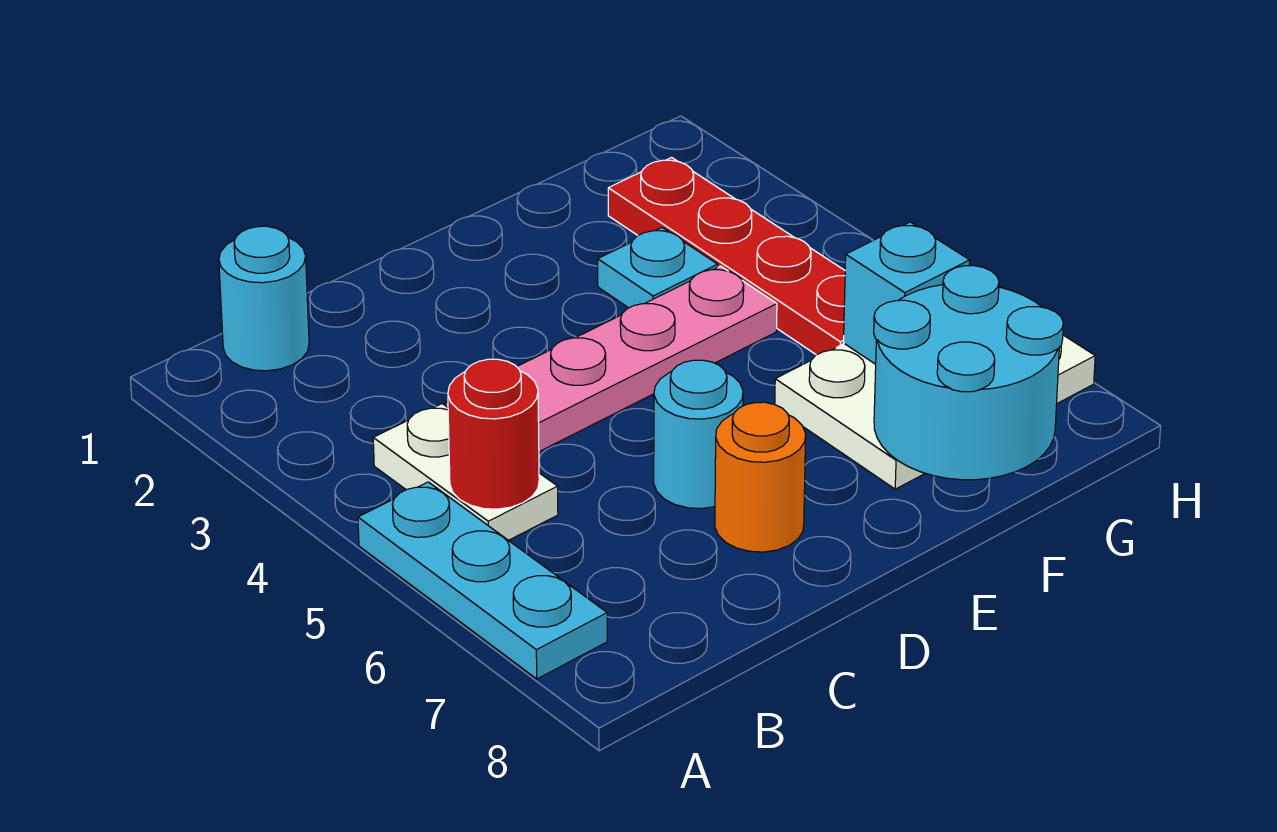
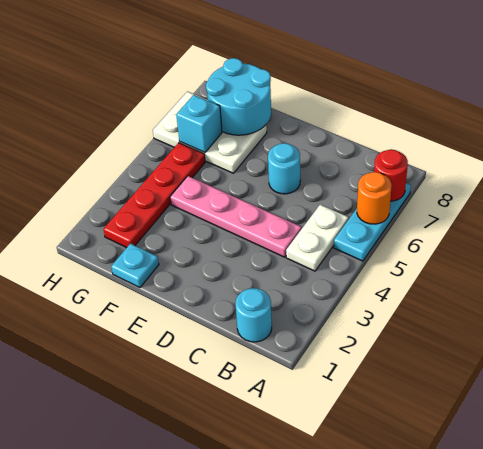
red round brick B5 level 2 -> red round brick A7 level 2
orange round brick D7 level 1 -> orange round brick A6 level 2
cyan plate F3 level 1 -> cyan plate F1 level 1

